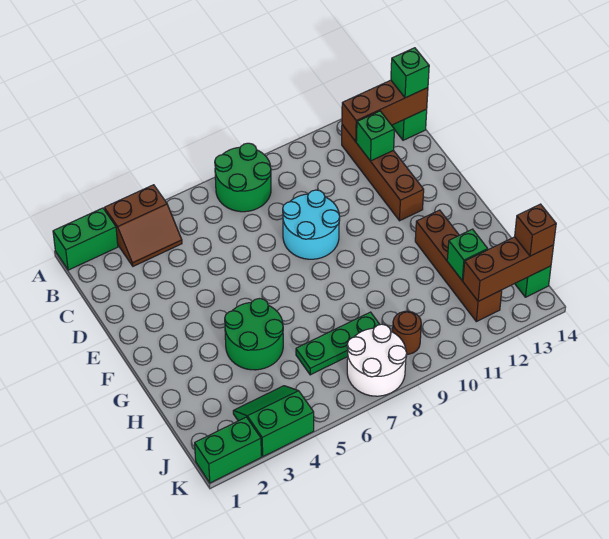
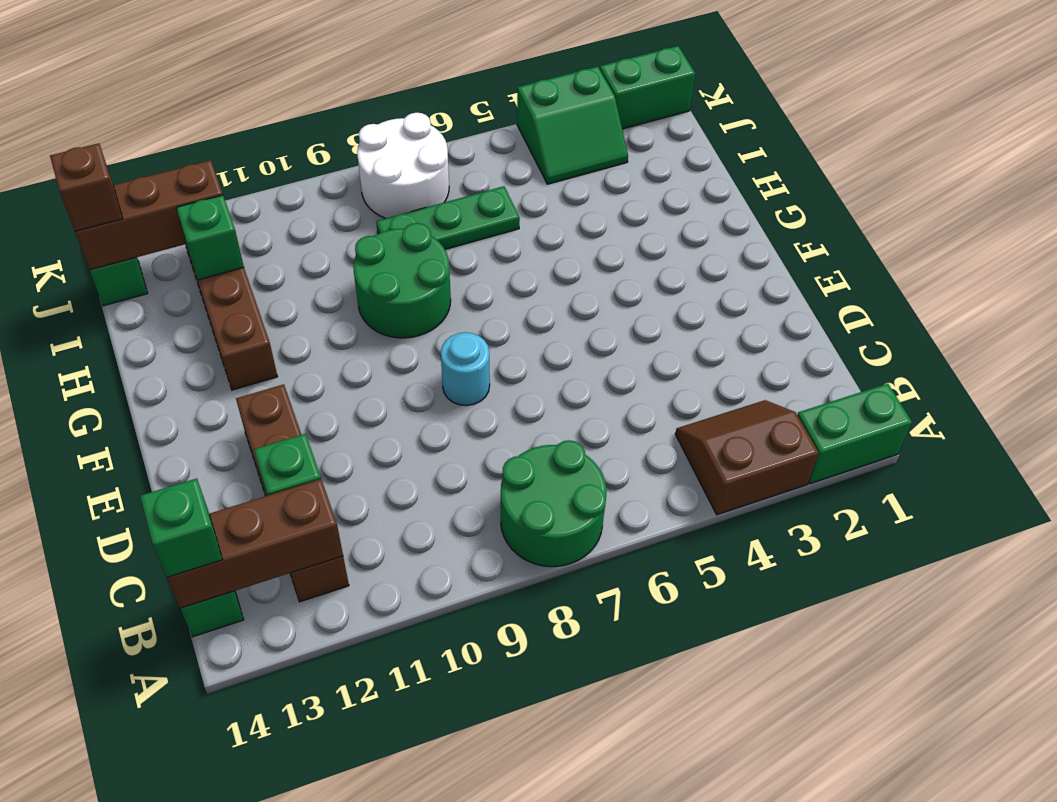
cyan round brick D8:E9 level 1 -> cyan round brick E8 level 1
green round brick G4:H5 level 1 -> green round brick G8:H9 level 1
brown round brick J9 level 1 -> none

